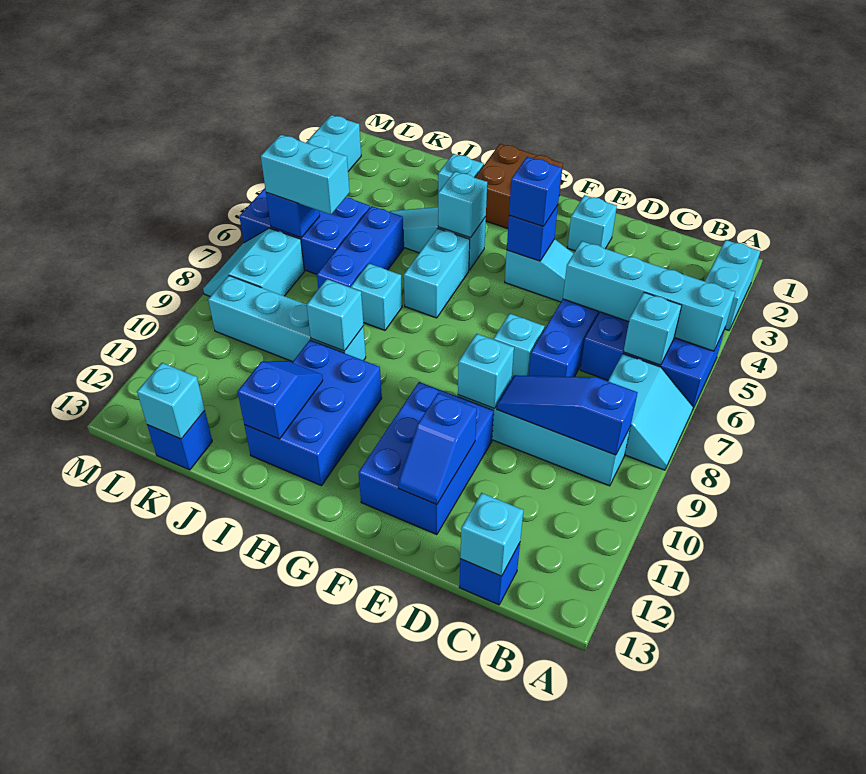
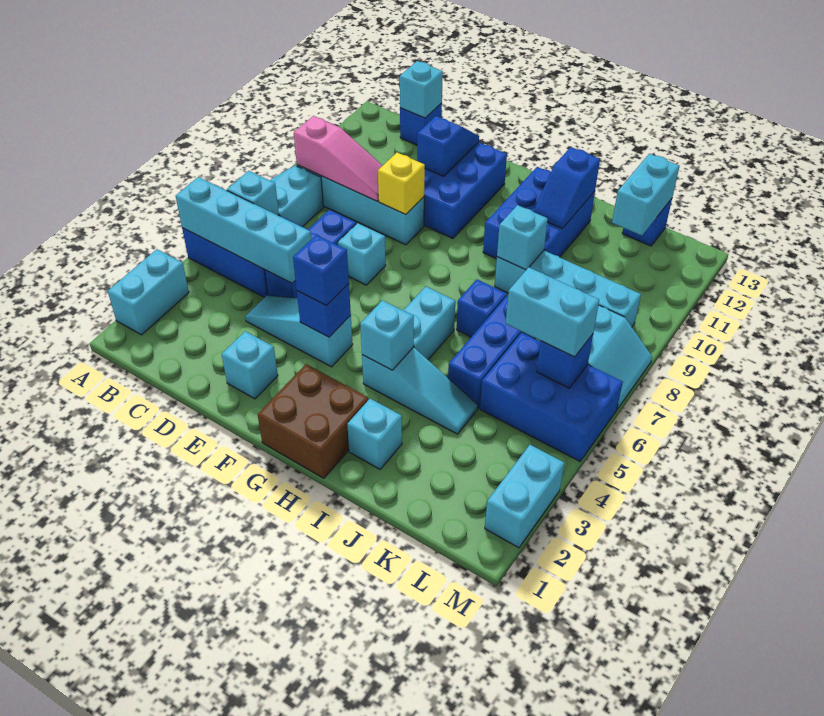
blue slope B9:D9 level 2 top B -> pink slope B9:D9 level 2 top B
cyan brick E9 level 2 -> yellow brick E9 level 2
cyan brick I7 level 1 -> blue brick I7 level 1
cyan brick K13 level 2 -> cyan brick K12:K13 level 2

